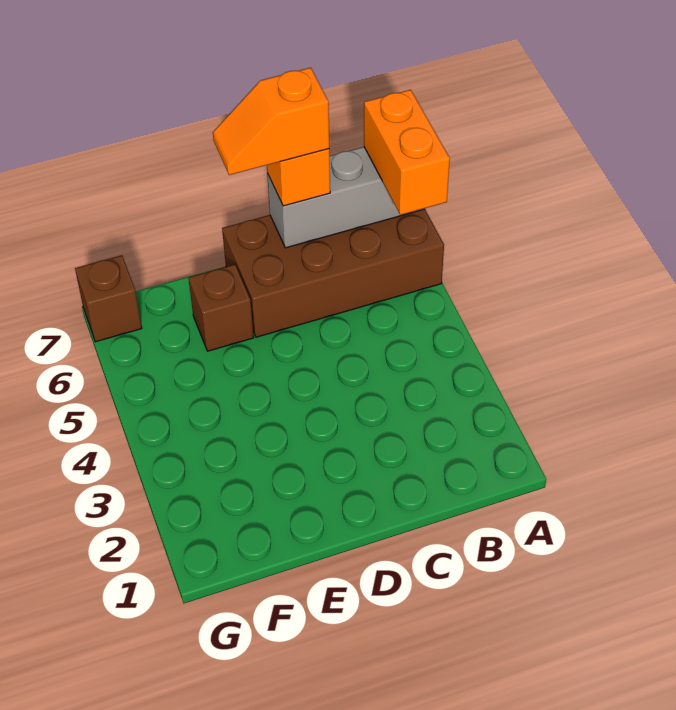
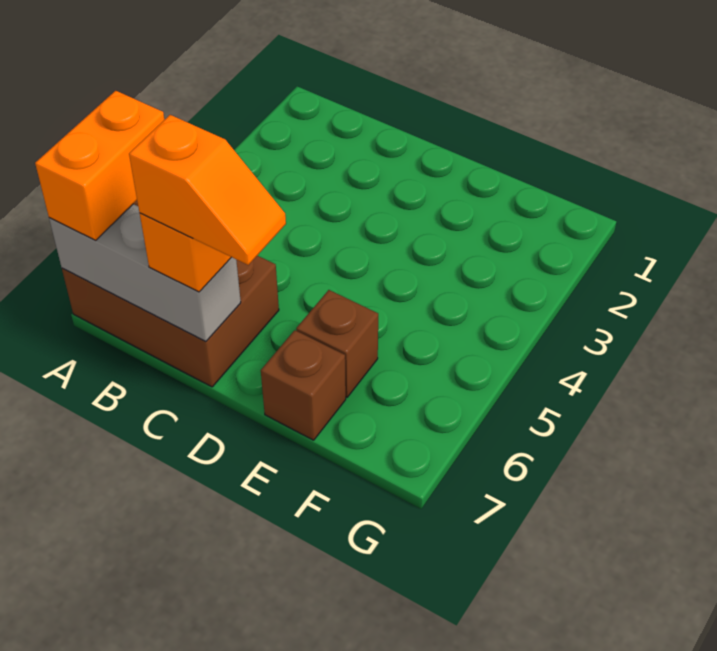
brown brick A6:D7 level 1 -> brown brick A6:C7 level 1
brown brick G7 level 1 -> brown brick E7 level 1

